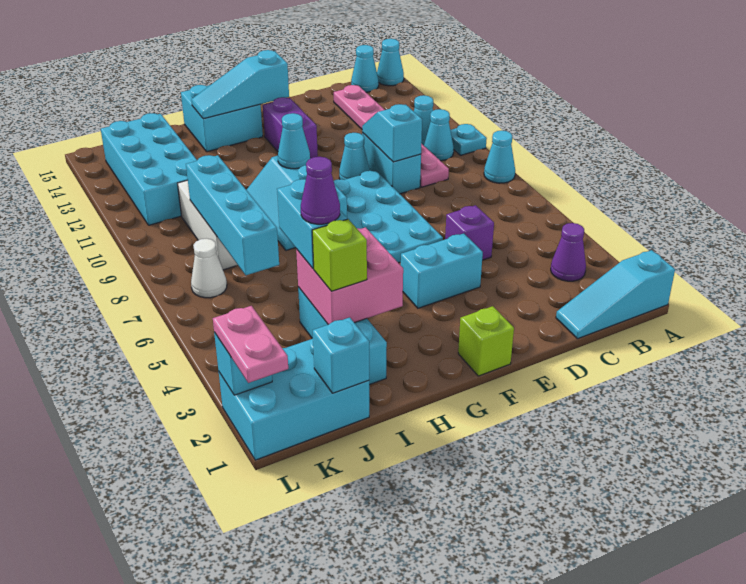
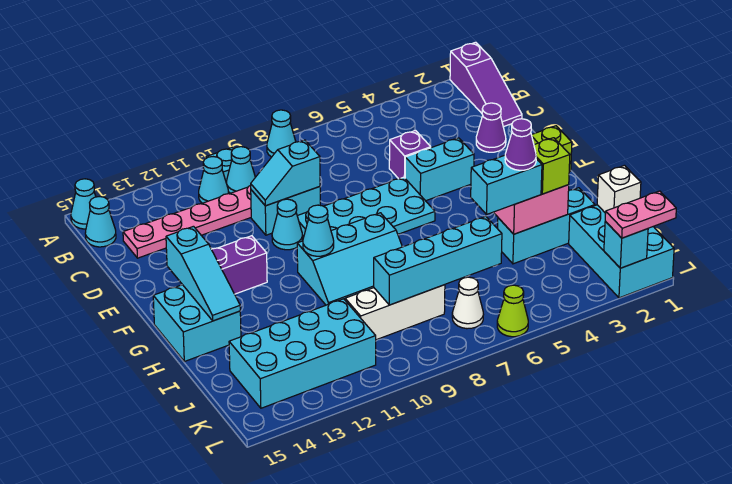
cyan slope A1:C1 level 1 top A -> purple slope A1:C1 level 1 top A
purple cone B3 level 1 -> purple cone D2 level 1
cyan brick E4:F4 level 1 -> cyan brick E4:E5 level 1
cyan brick J1 level 2 -> white brick J1 level 2
none -> lime cone L6 level 1

